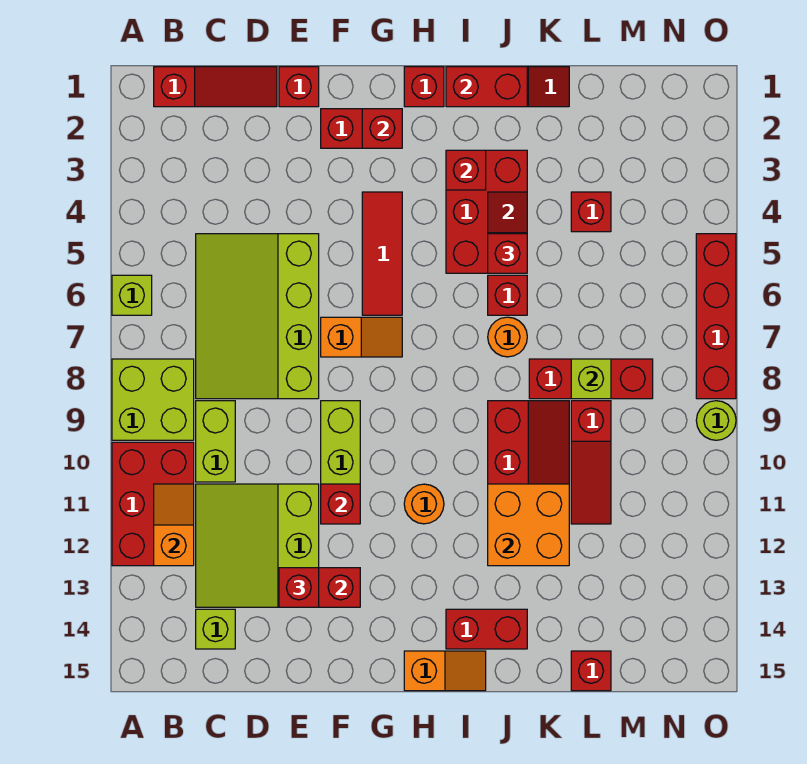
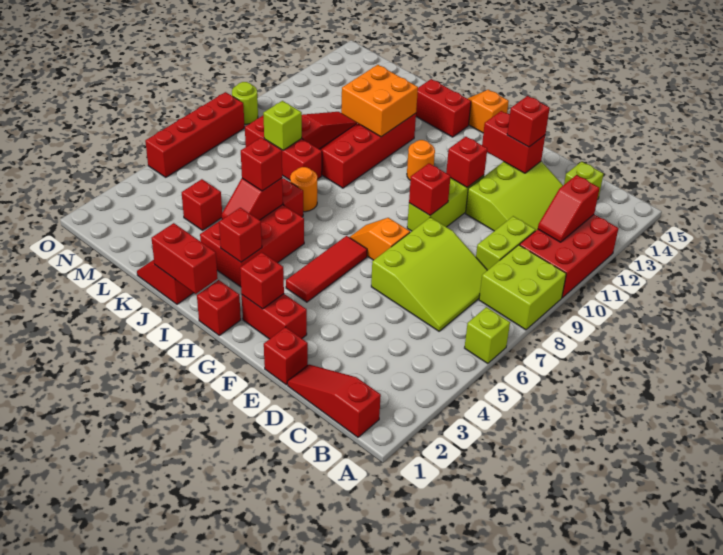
orange slope B11:B12 level 2 top 12 -> red slope B11:B12 level 2 top 12
lime slope C5:E8 level 1 top E -> lime slope C6:E8 level 1 top E
red brick L15 level 1 -> red brick F9 level 2

